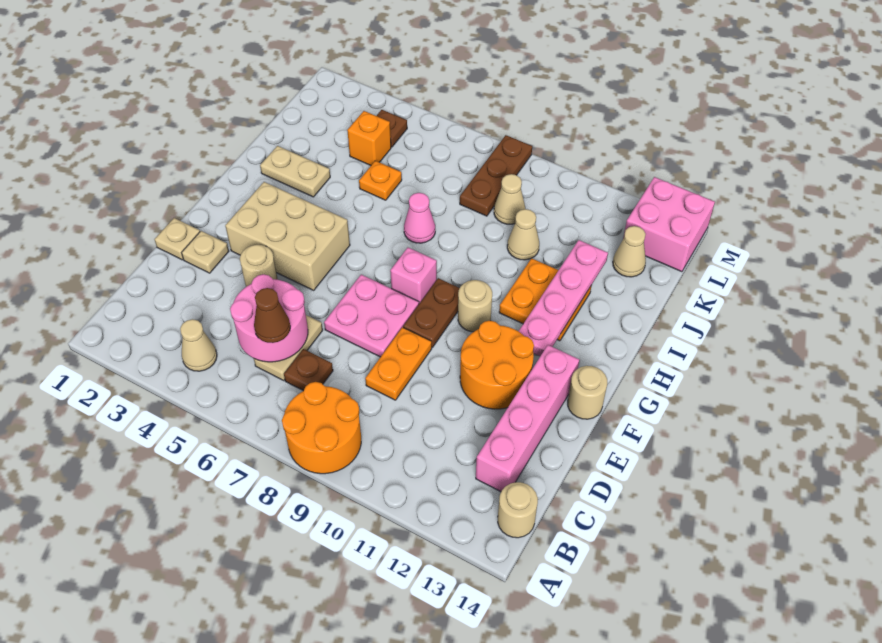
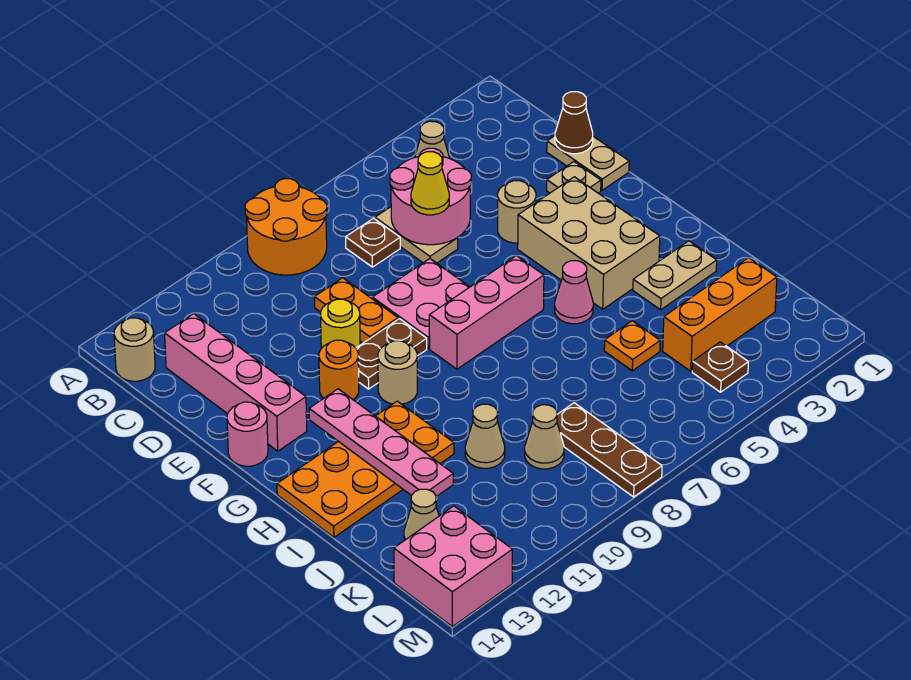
brown cone C6 level 3 -> brown cone D1 level 2
none -> yellow cone D6 level 3
tan plate E1 level 1 -> tan plate D1:E1 level 1
none -> yellow round brick E10 level 1
orange round brick E11:F12 level 1 -> orange round brick F11 level 1
tan brick F3:G5 level 1 -> tan brick F3:H4 level 1
brown plate F9:G9 level 1 -> brown plate F9:F10 level 1
tan round brick F14 level 1 -> pink round brick F14 level 1
pink brick G8 level 1 -> pink brick G6:G8 level 1
orange plate H11:I12 level 1 -> orange plate H11:I14 level 1
pink cone I7 level 1 -> pink cone H5 level 1
orange brick K4 level 1 -> orange brick K2:K4 level 1

